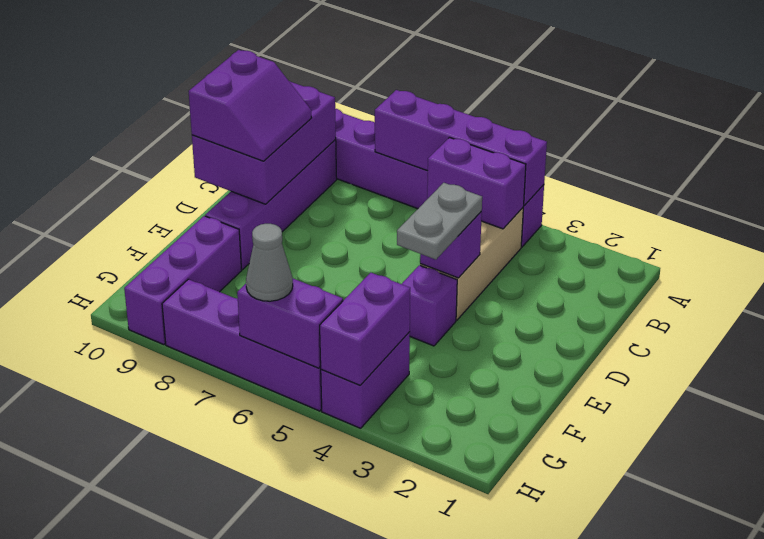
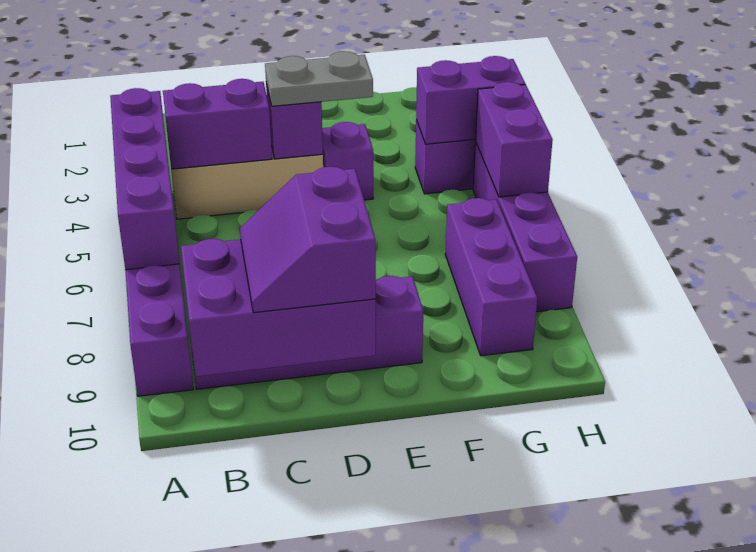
purple brick B4:B5 level 2 -> purple brick B4:C4 level 2
purple slope C9:D10 level 3 top 10 -> purple slope C9:D10 level 3 top D
purple brick F9:H9 level 1 -> purple brick G7:G9 level 1
grey cone H6 level 3 -> none

